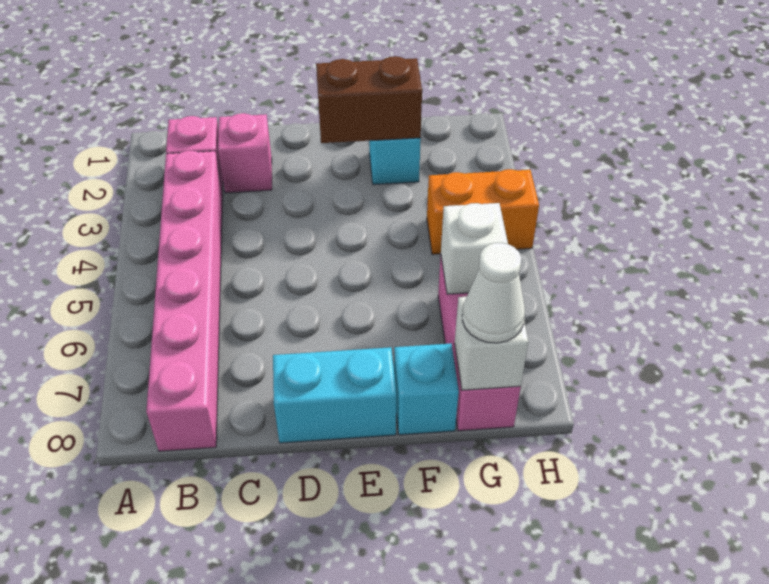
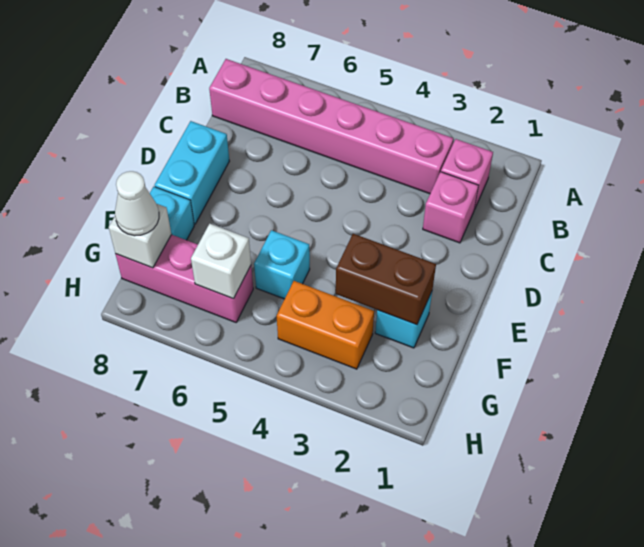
brown brick E2:F2 level 2 -> brown brick F2:F3 level 2
none -> cyan brick F5 level 1
orange brick G4:H4 level 1 -> orange brick G3:G4 level 1

